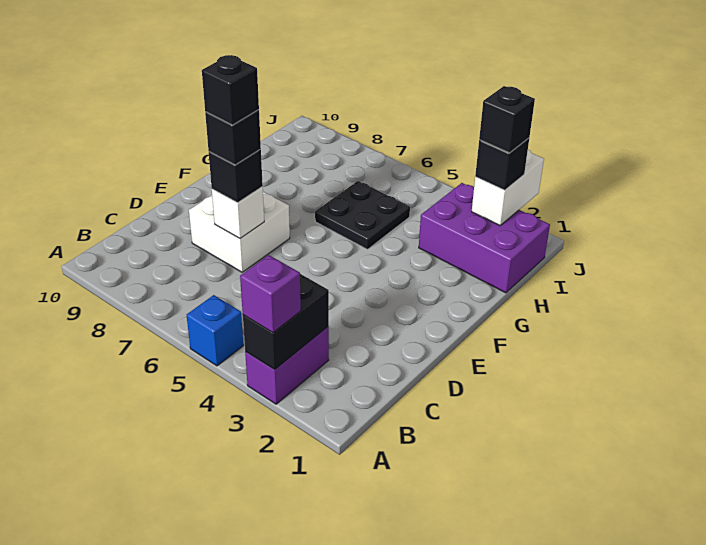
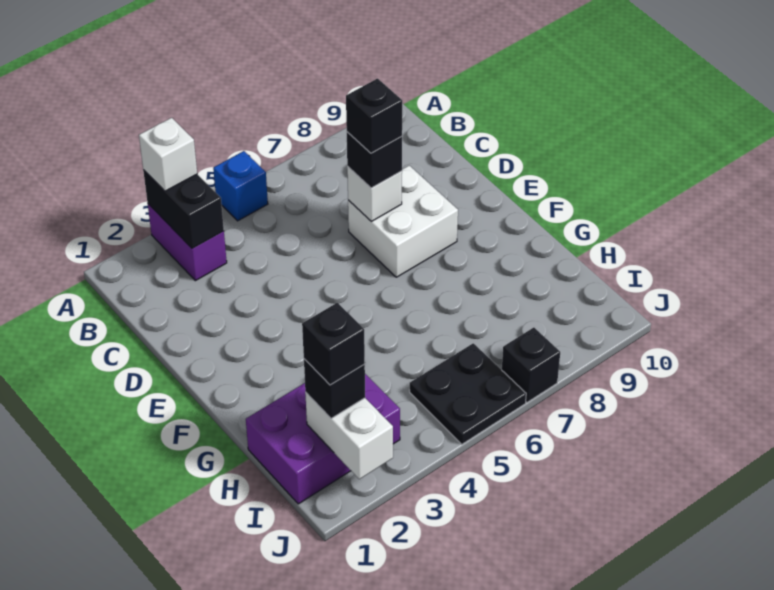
purple brick A3 level 3 -> white brick A3 level 3
black brick D7 level 5 -> black brick J7 level 1
black plate G5:H6 level 1 -> black plate I5:J6 level 1

